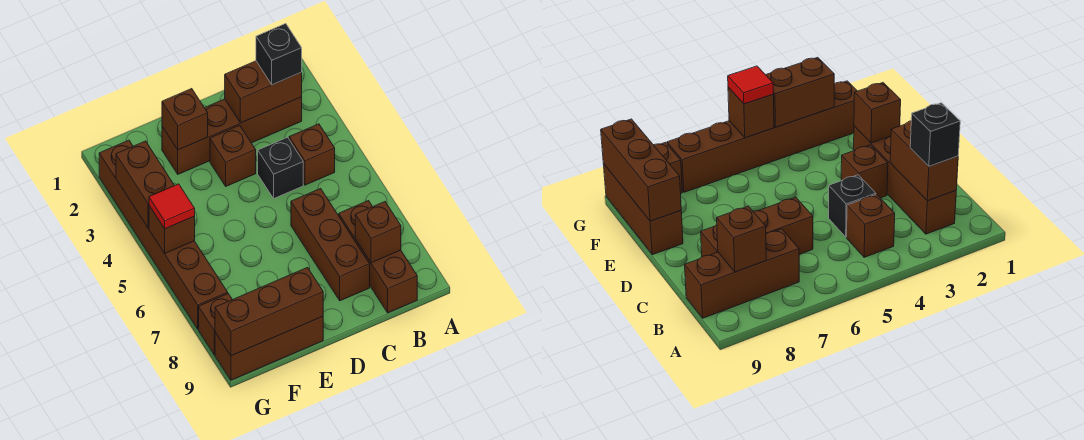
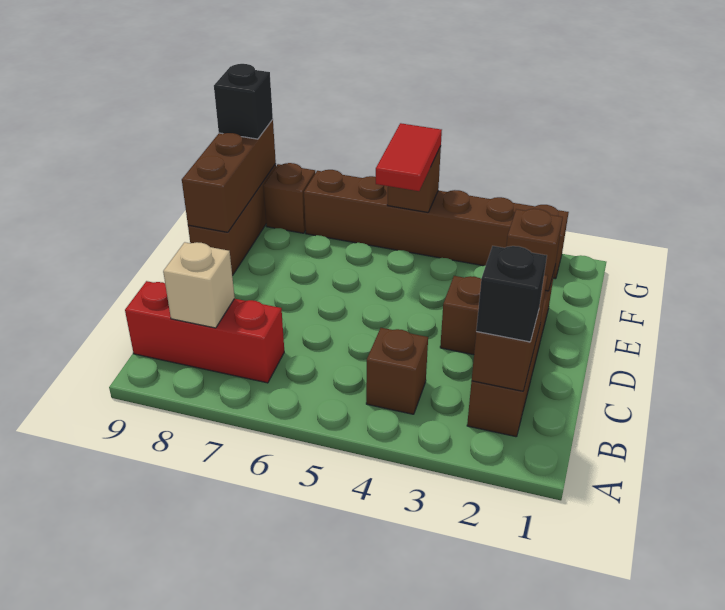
brown brick B7:B9 level 1 -> red brick B7:B9 level 1
brown brick B8 level 2 -> tan brick B8 level 2
black brick C4 level 1 -> black brick G9 level 3
brown brick C6:C8 level 1 -> none
brown brick G3:G4 level 2 -> none
red tile G5 level 3 -> red tile F5:G5 level 3

